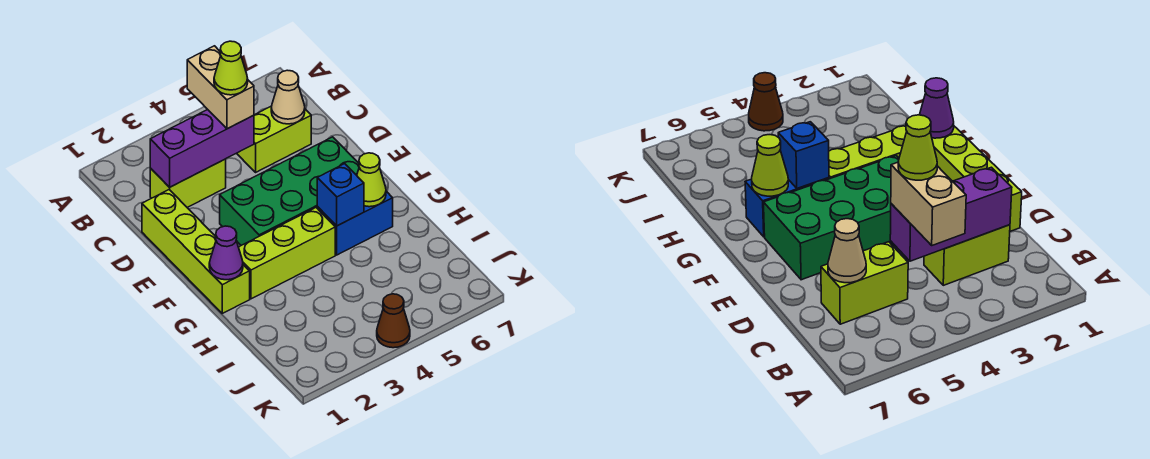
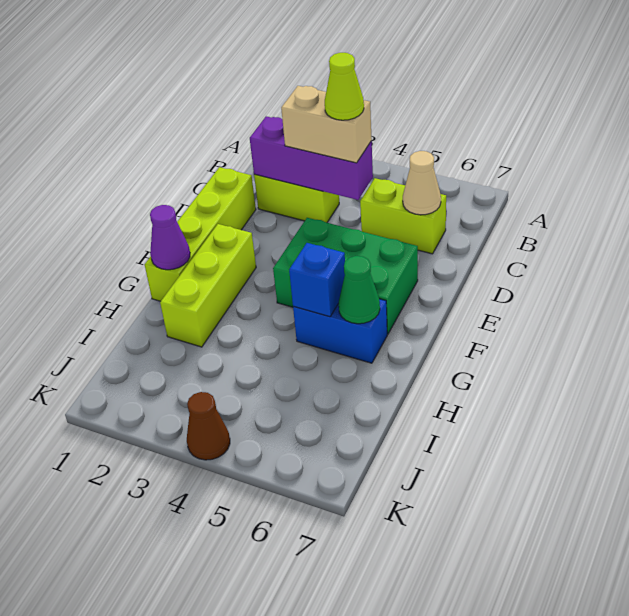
tan brick B4:C4 level 3 -> tan brick C3:C4 level 3
green brick E3:F6 level 1 -> green brick E4:F6 level 1
lime brick G2:G4 level 1 -> lime brick F2:H2 level 1
lime cone G6 level 2 -> green cone G6 level 2

